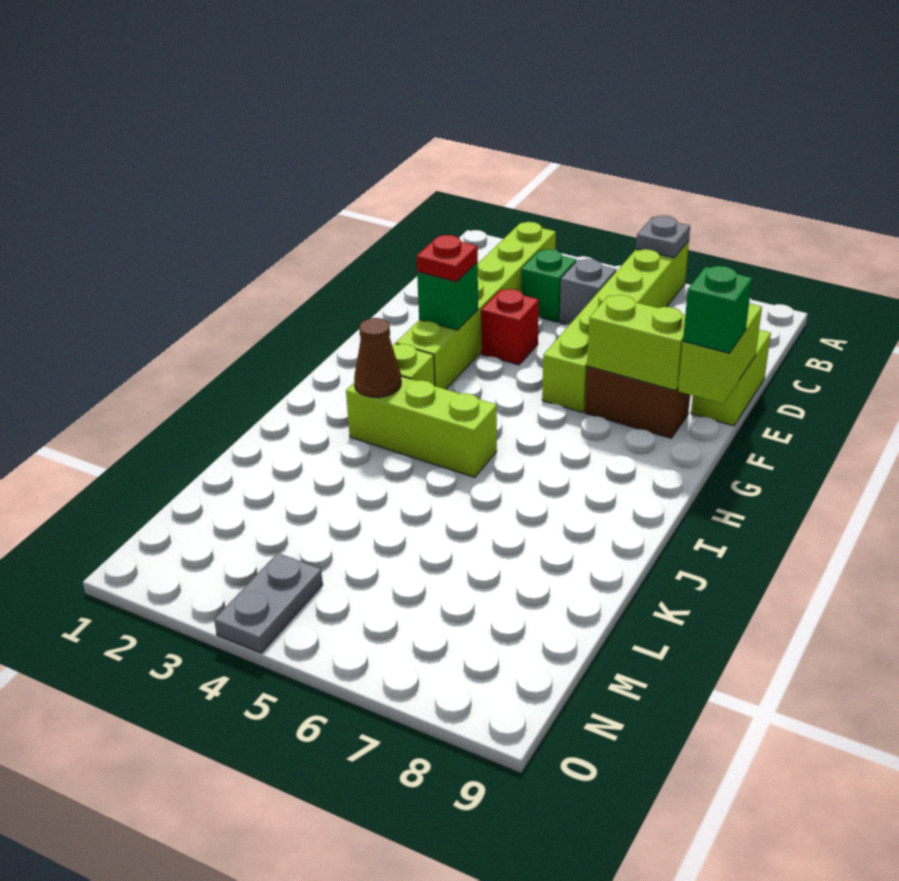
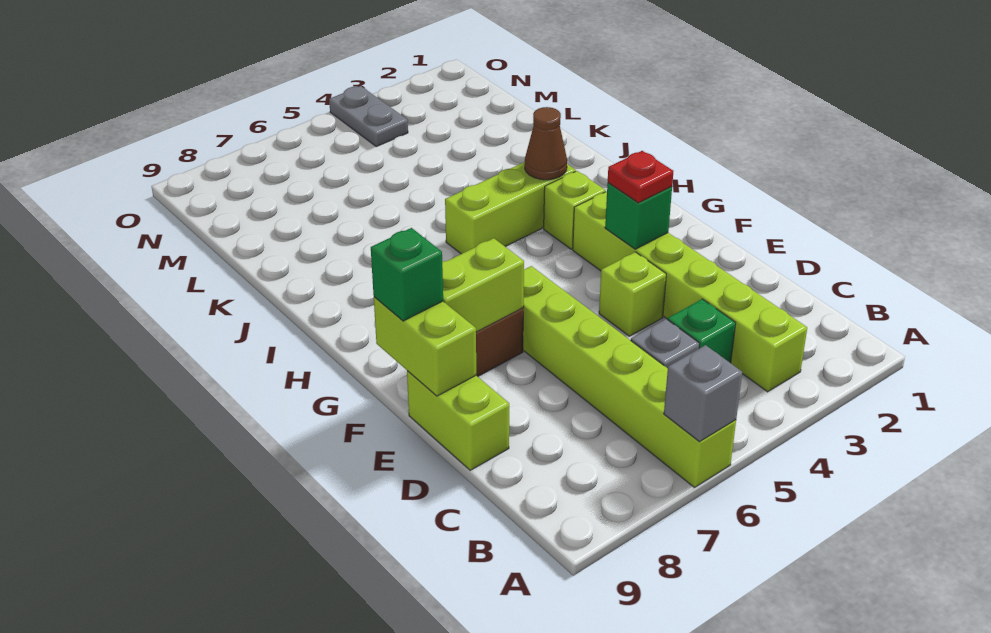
grey plate A6 level 2 -> grey brick A6 level 2
red brick E4 level 1 -> lime brick E4 level 1

